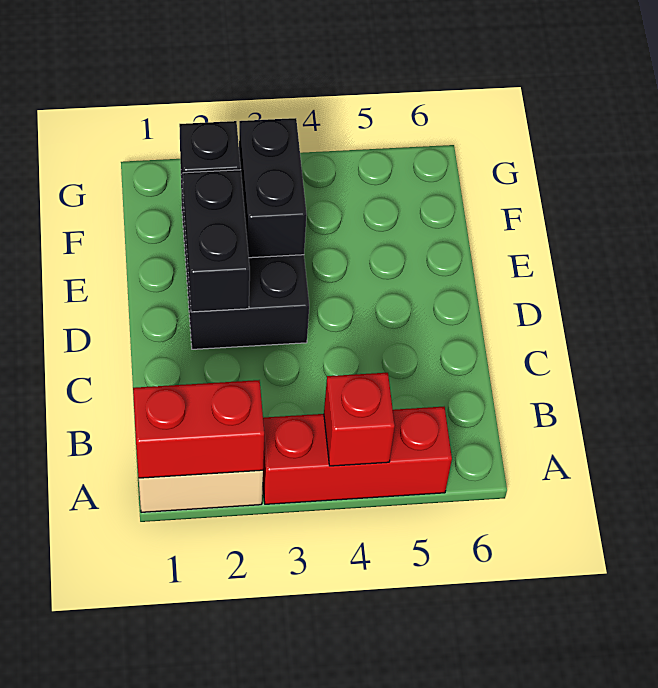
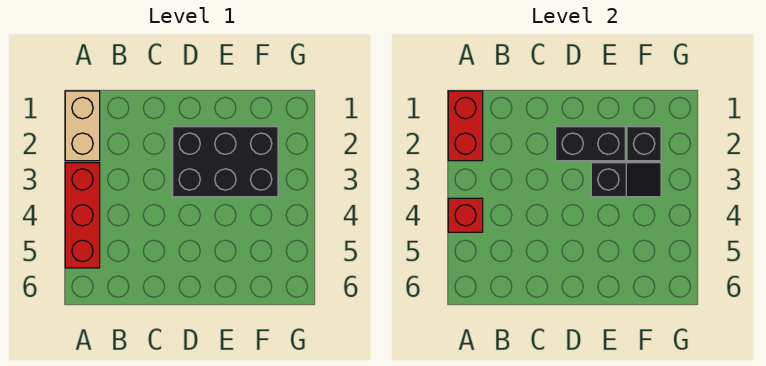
black brick E3:F3 level 2 -> black slope E3:F3 level 2 top E

